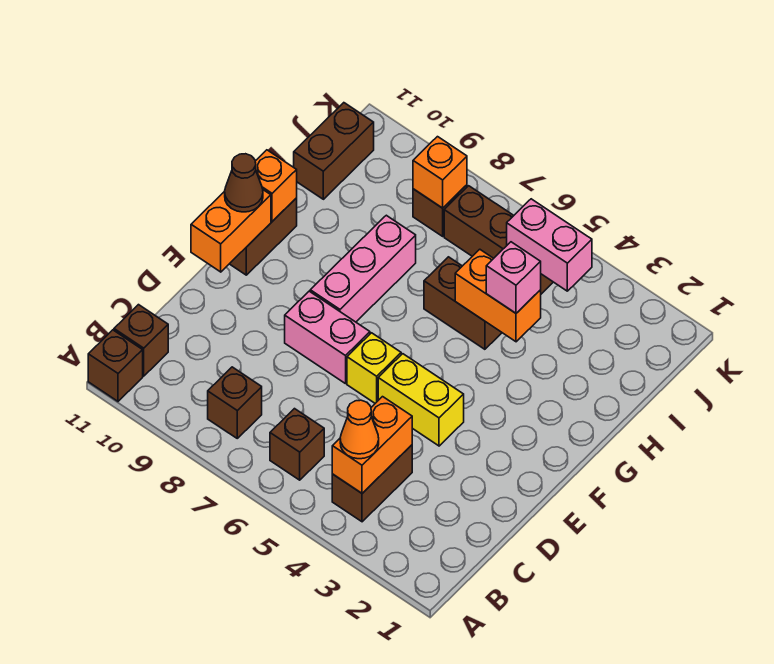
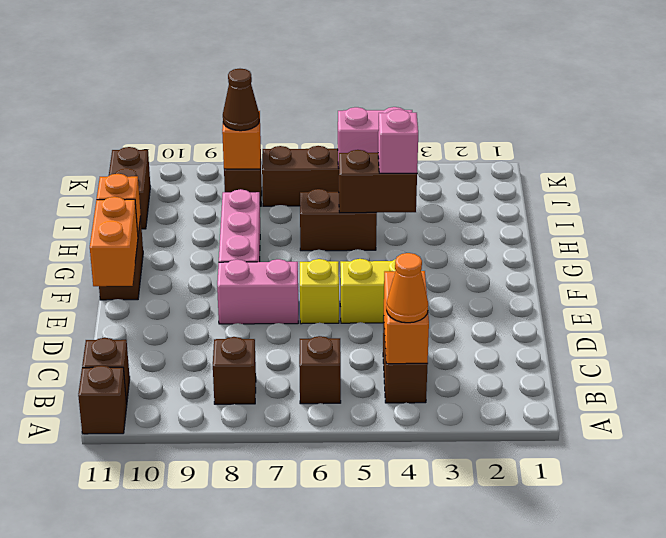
brown cone F11 level 3 -> brown cone J8 level 3
orange brick H4:H5 level 2 -> brown brick H4:H5 level 2

